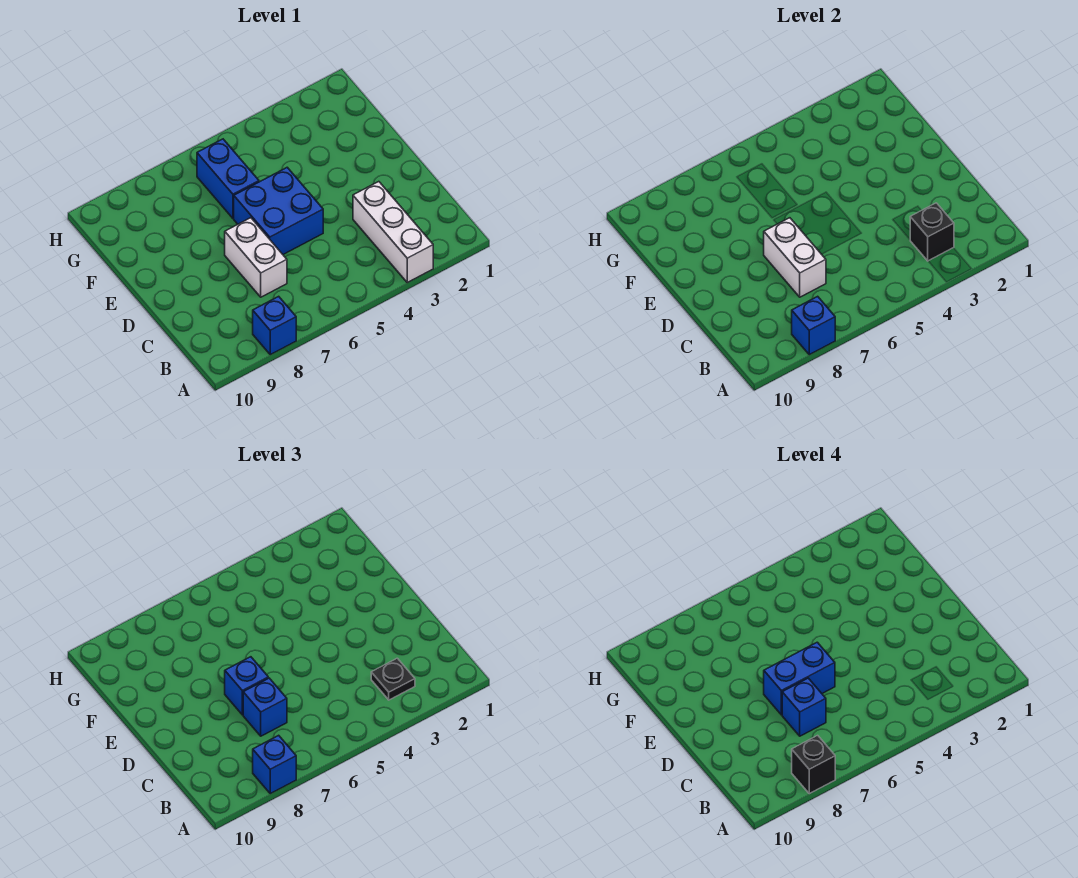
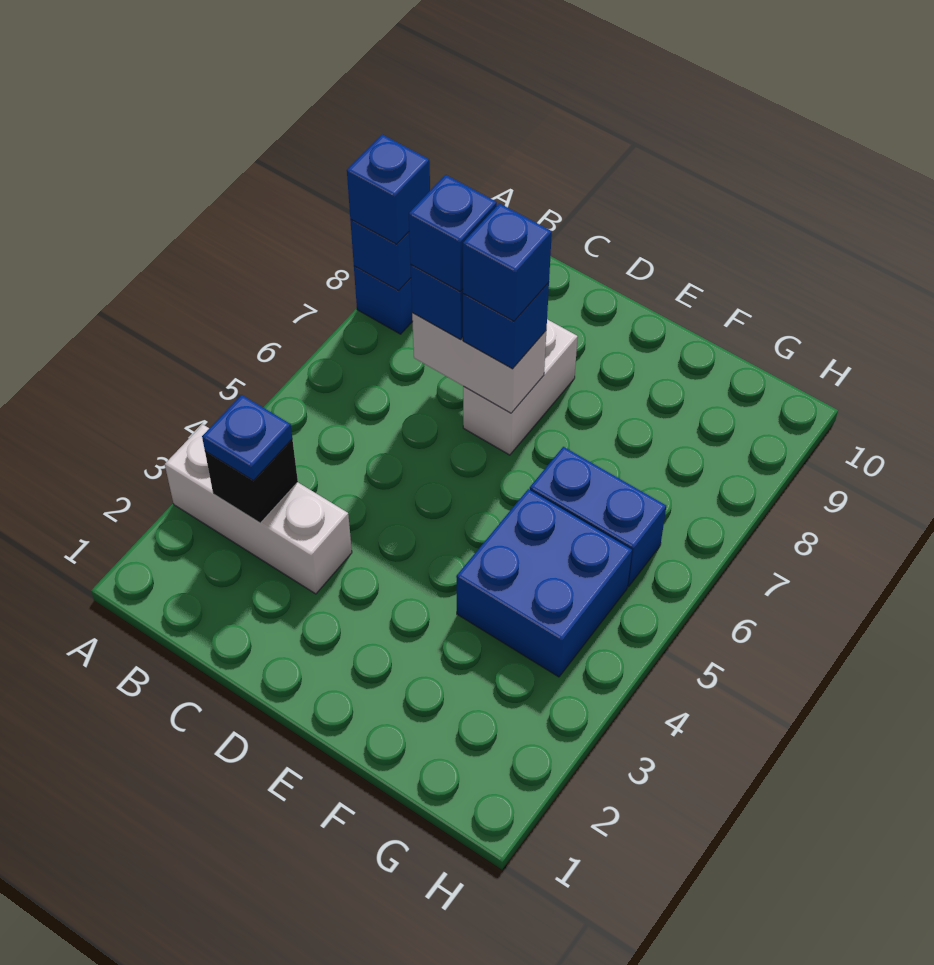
black brick A8 level 4 -> none
black plate B3 level 3 -> blue plate B3 level 3
white brick C7:D7 level 1 -> white brick D7:D8 level 1
blue brick D5:E6 level 1 -> blue brick F4:G5 level 1
blue brick D6:D7 level 4 -> blue brick D7 level 4

